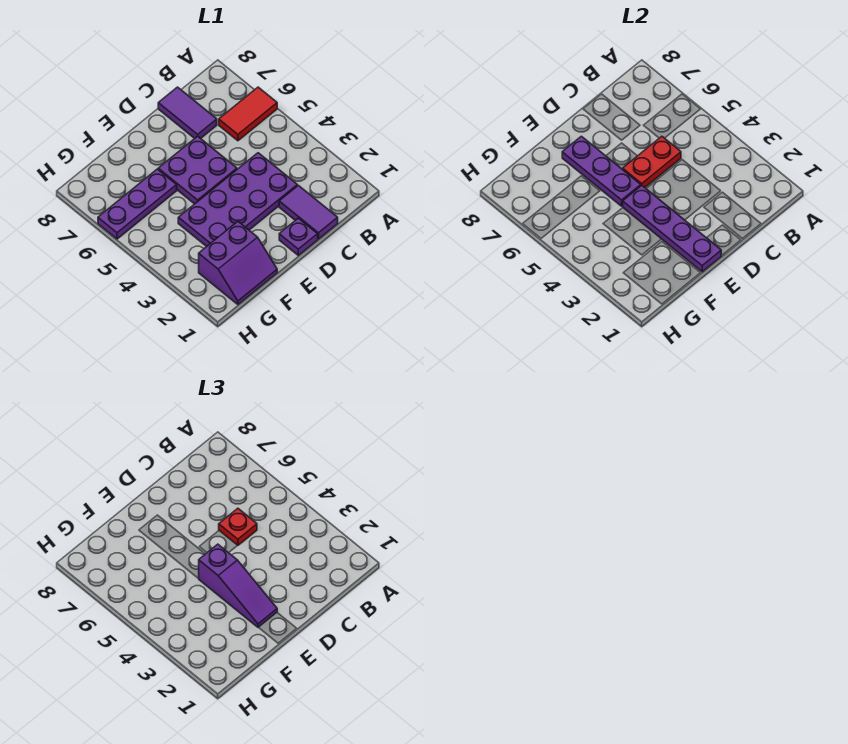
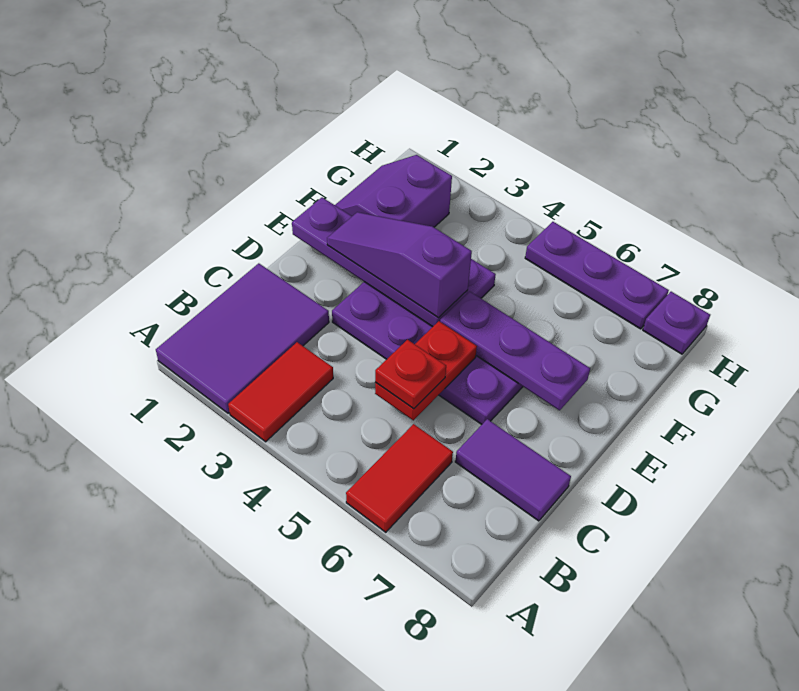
none -> red tile A3:B3 level 1
purple tile C1:C2 level 1 -> purple tile A1:C2 level 1
purple plate C3:F4 level 1 -> purple plate D3:F4 level 1
purple plate D1 level 1 -> purple plate H8 level 1
purple plate F6:H6 level 1 -> purple plate H5:H7 level 1

